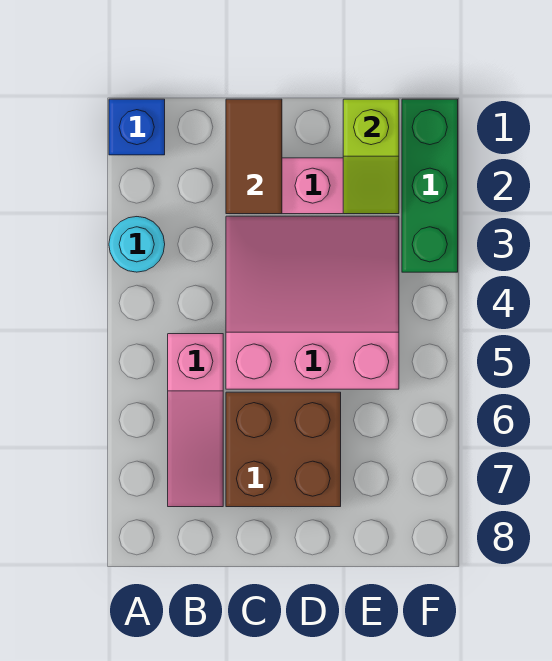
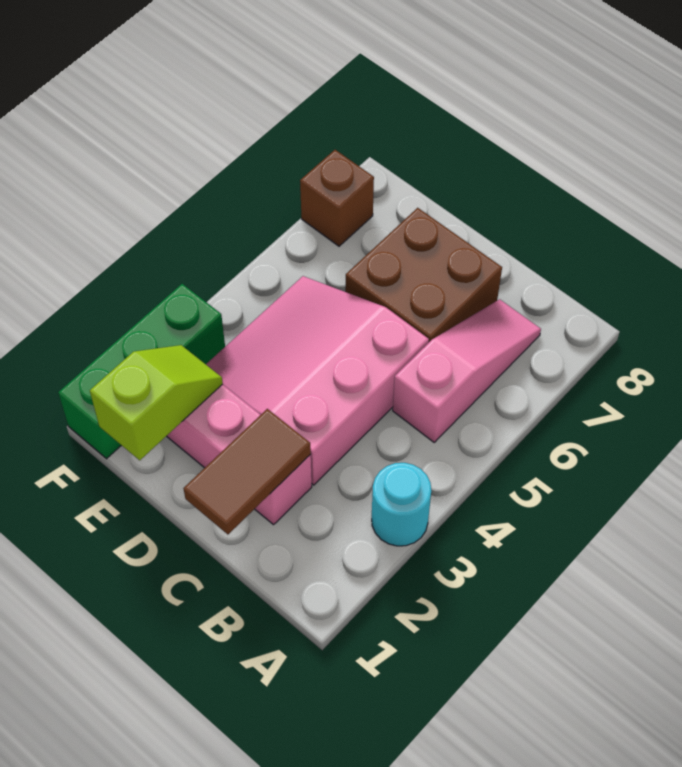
blue brick A1 level 1 -> none
pink slope C3:E5 level 1 top 5 -> pink slope C3:E5 level 1 top C
none -> brown brick F7 level 1

